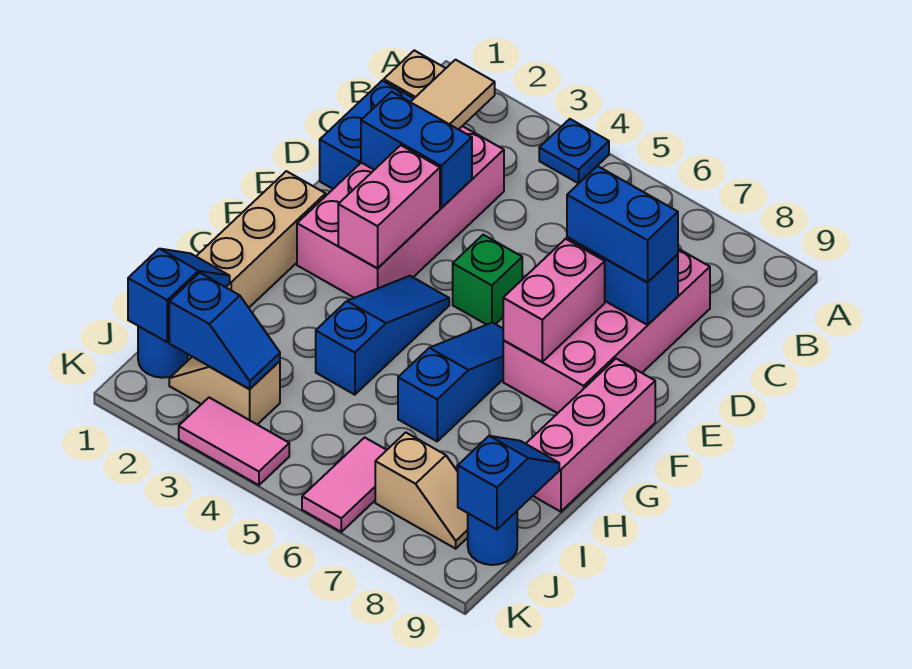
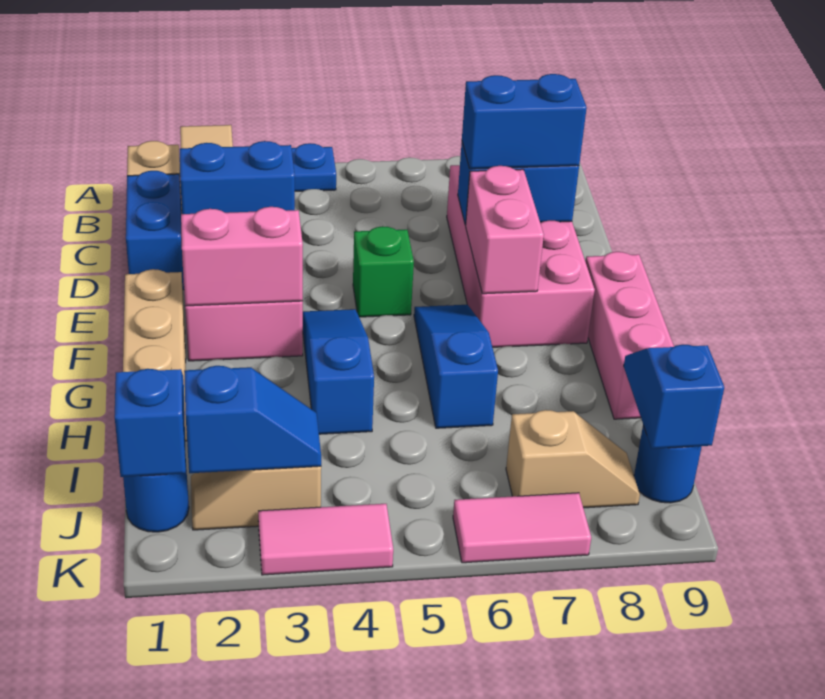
pink brick E3:F3 level 2 -> pink brick F2:F3 level 2
pink tile J6:K6 level 1 -> pink tile K6:K7 level 1

